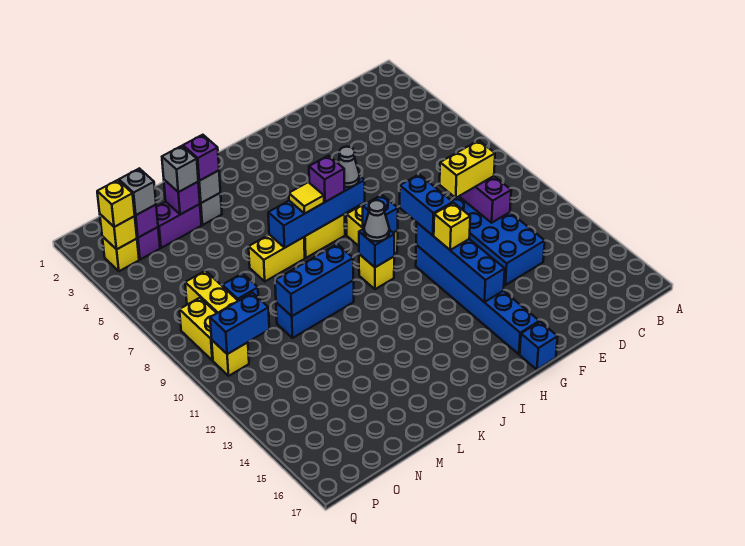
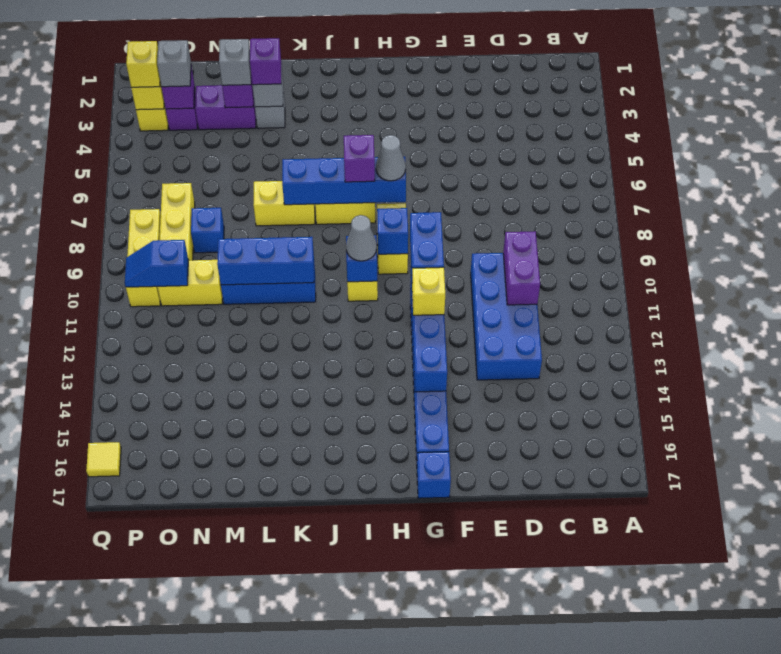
yellow brick D10:E10 level 3 -> yellow brick N10:O10 level 1
yellow tile J7 level 3 -> yellow tile Q16 level 1
blue brick O10:P10 level 2 -> blue slope O10:P10 level 2 top O

